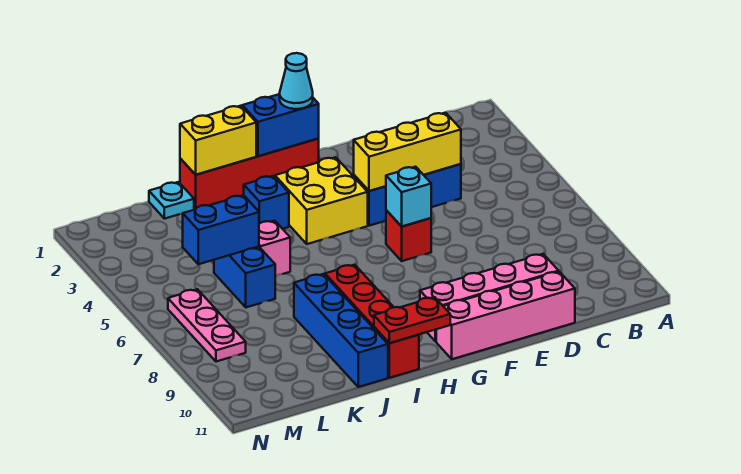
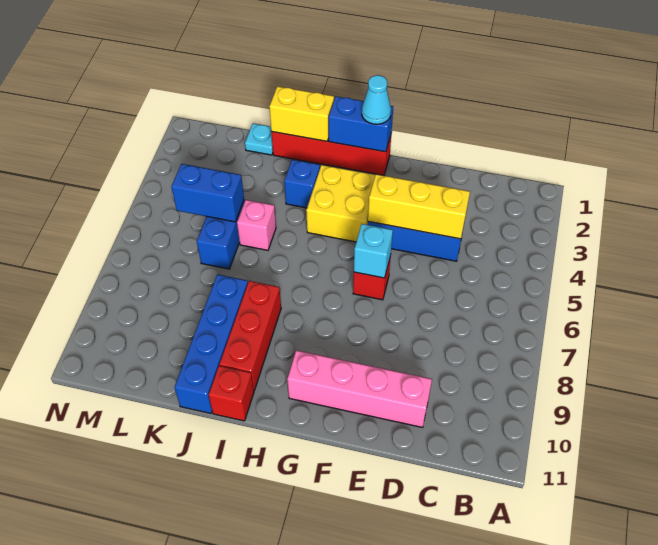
pink brick D11:G11 level 1 -> none
red plate H11:I11 level 2 -> none
pink plate M6:M8 level 1 -> none

